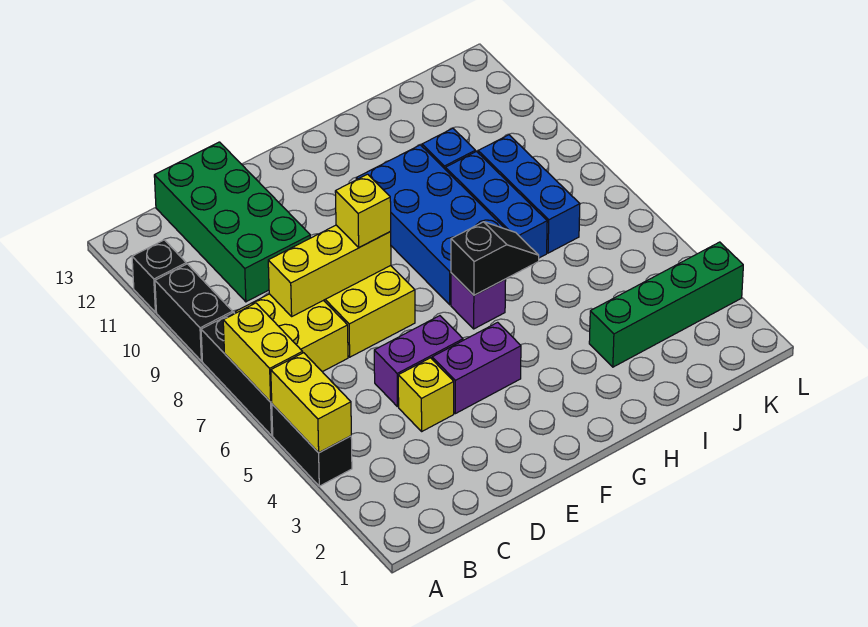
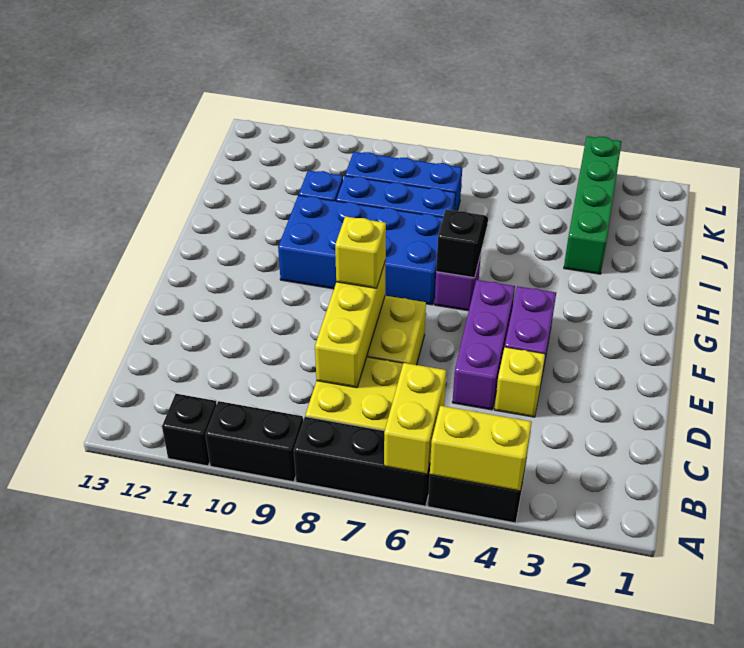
yellow brick A6:A7 level 2 -> yellow brick A6:B6 level 2
green brick C10:D13 level 1 -> none
purple brick D5:E5 level 1 -> purple brick D5:F5 level 1

